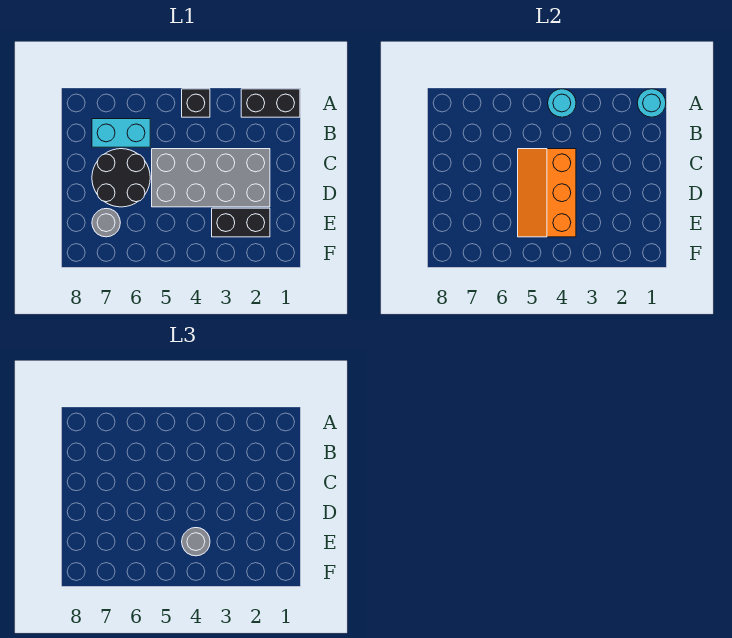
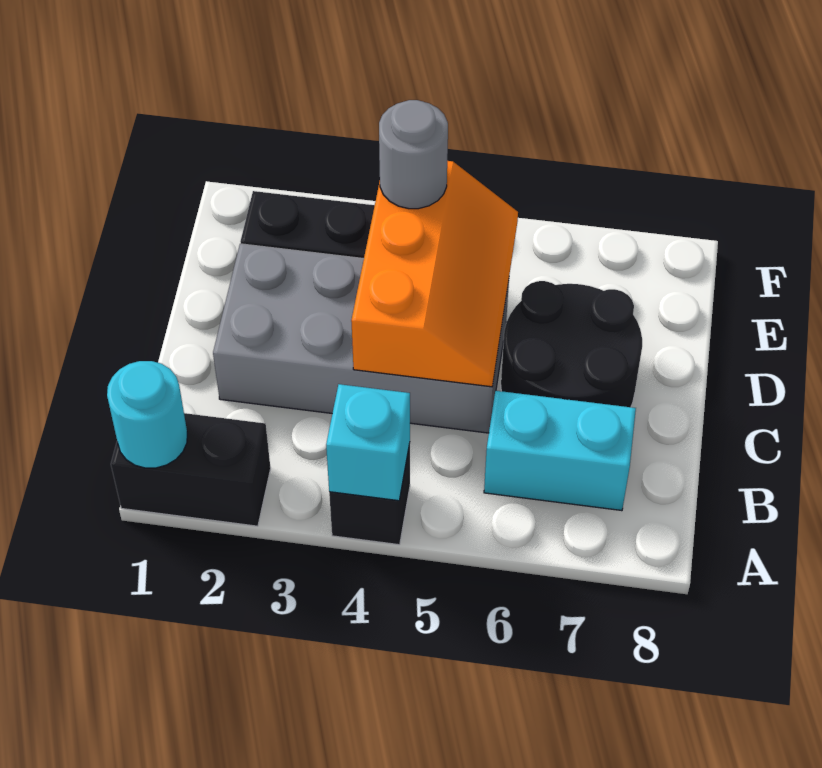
cyan round brick A4 level 2 -> cyan brick A4 level 2
grey round brick E7 level 1 -> none

